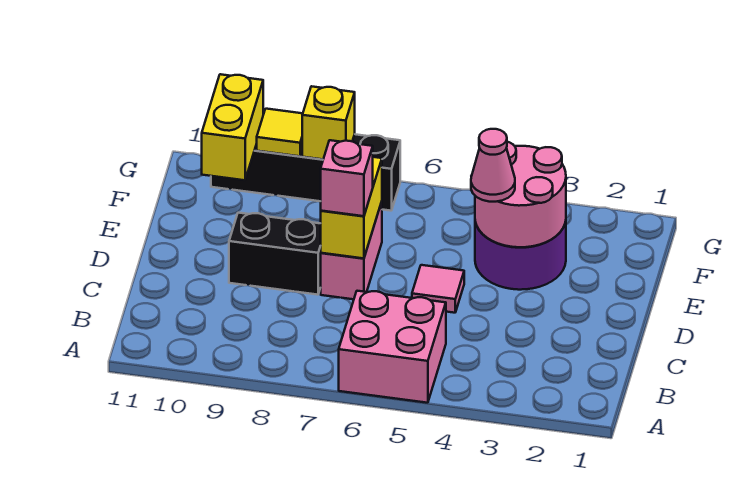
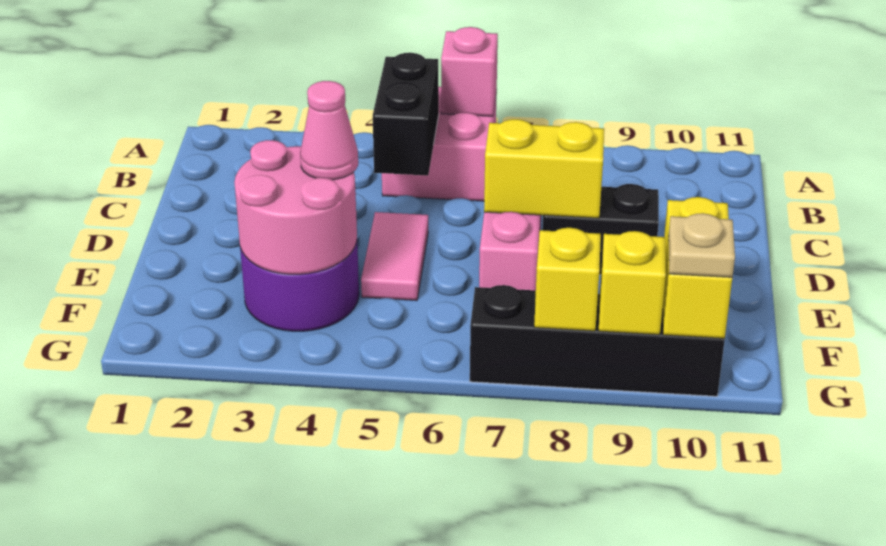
none -> black brick B5:C5 level 2
pink tile D5 level 1 -> pink tile D5:E5 level 1
yellow brick D7:E7 level 2 -> yellow brick D7:D8 level 2
pink brick D7 level 3 -> pink brick A6 level 2
yellow tile G9 level 2 -> yellow brick G9 level 2
none -> tan plate G10 level 3

